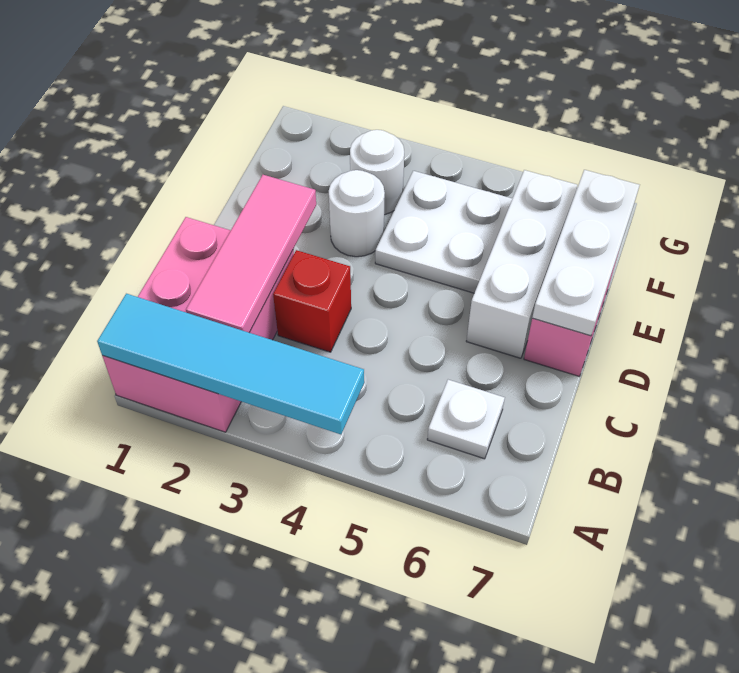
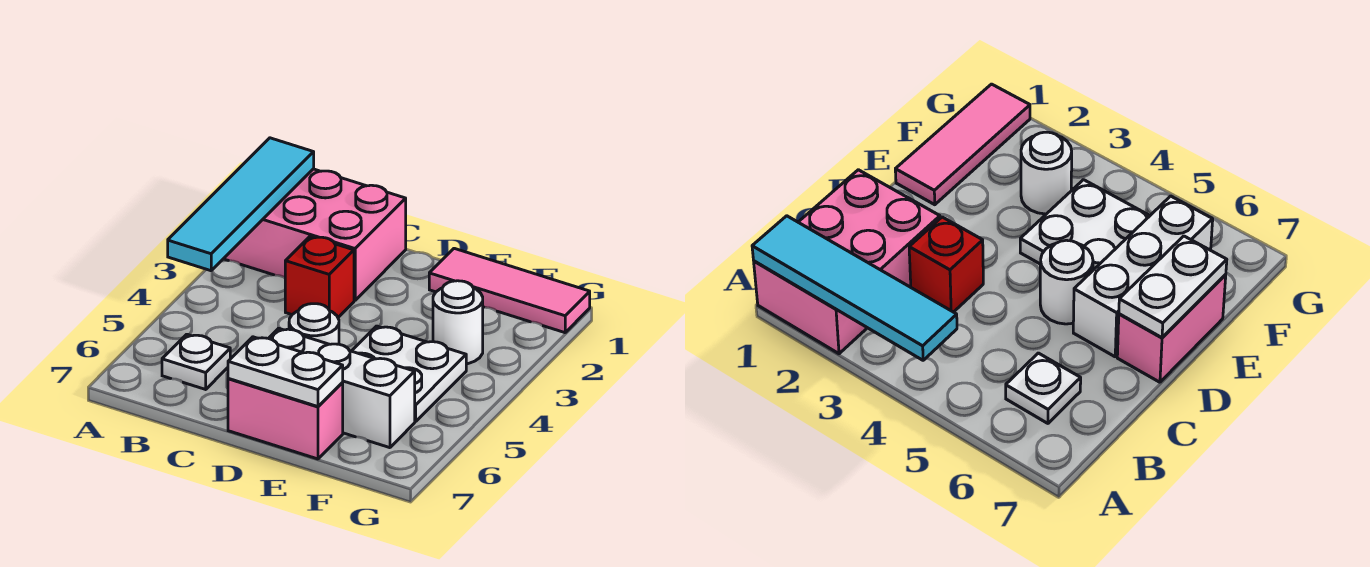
pink tile B2:D2 level 2 -> pink tile E1:G1 level 1
white plate D7:F7 level 2 -> white plate D7:E7 level 2
white round brick E3 level 1 -> white round brick D5 level 1

